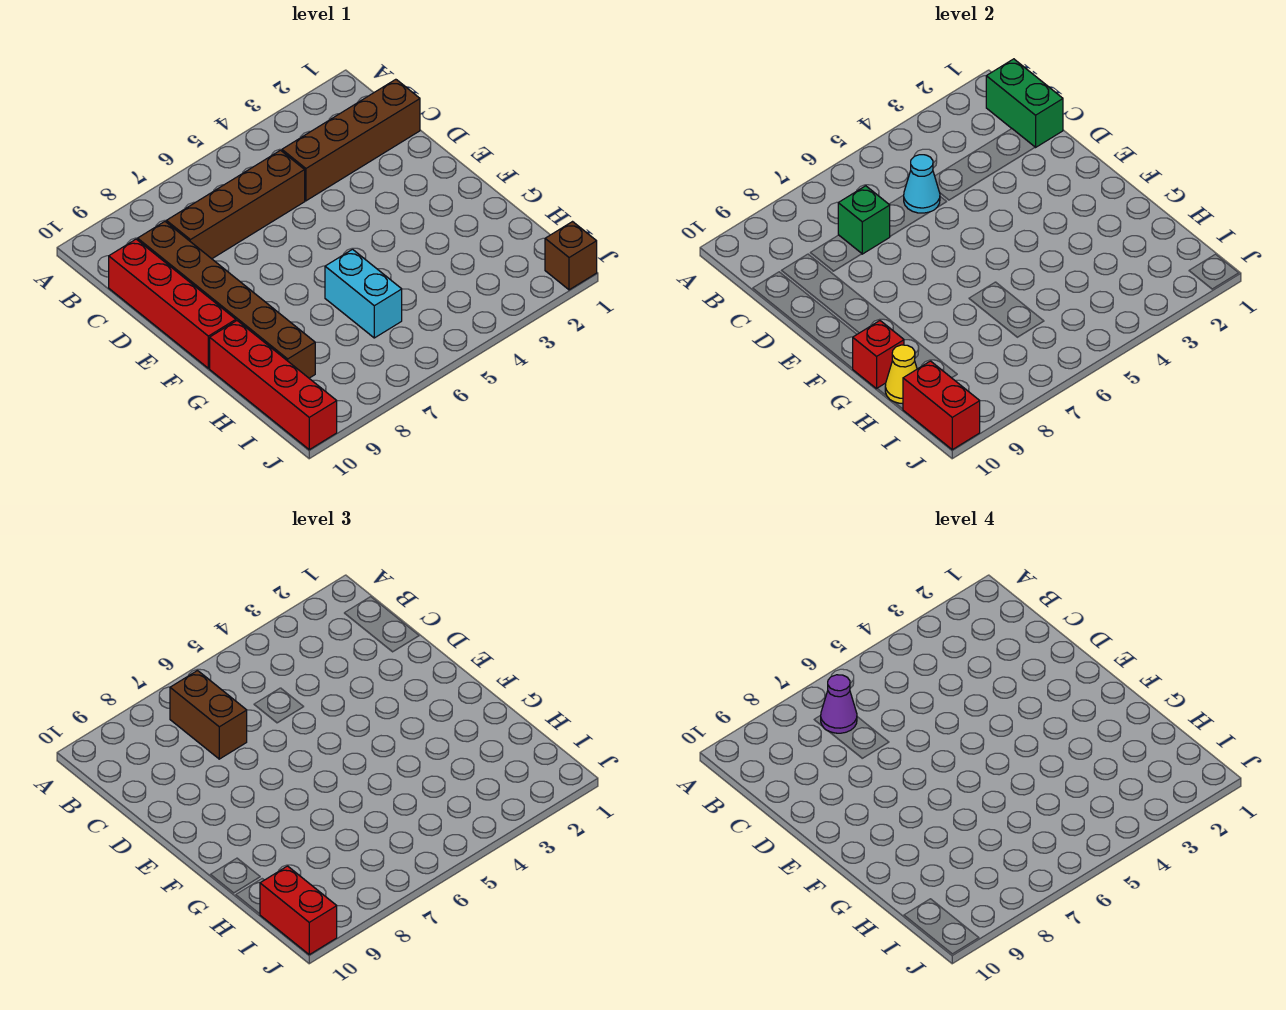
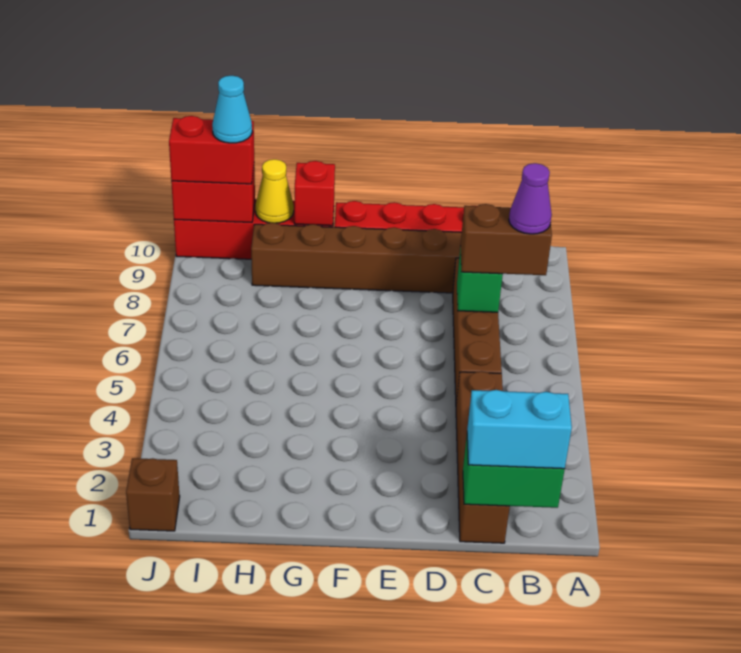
cyan cone C5 level 2 -> cyan cone I10 level 4
cyan brick G6:H6 level 1 -> cyan brick B1:C1 level 3

